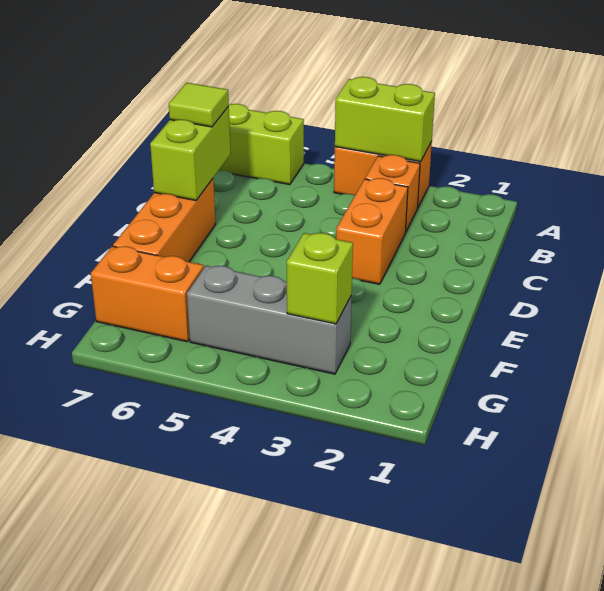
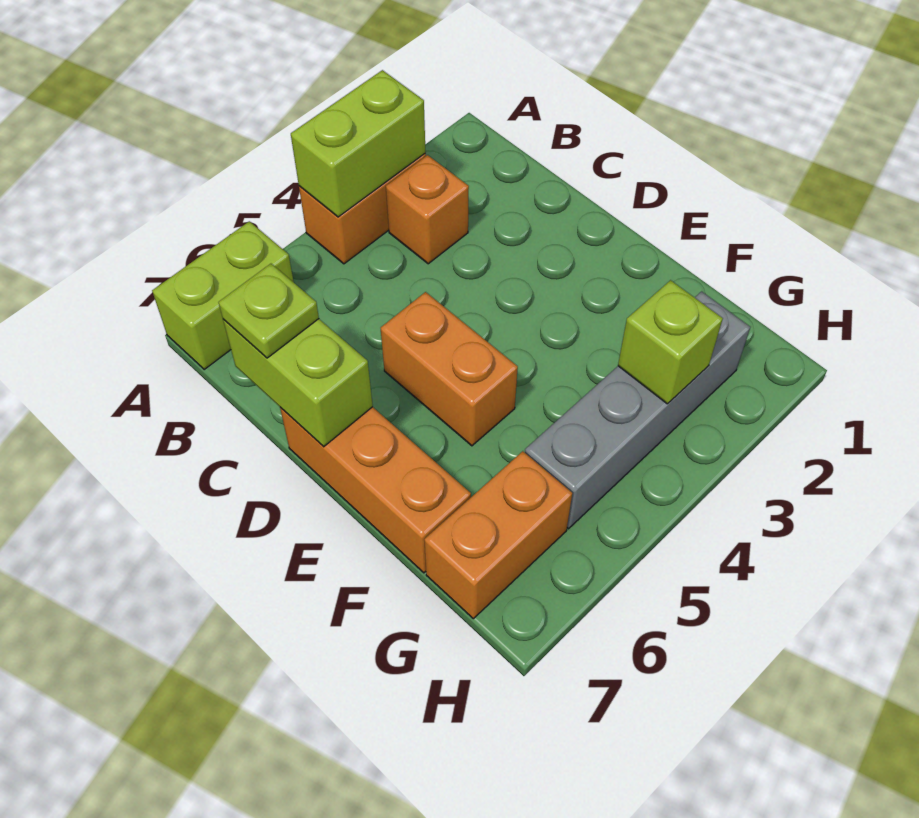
orange brick C3:D3 level 1 -> orange brick D5:E5 level 1
lime tile C7 level 3 -> lime plate C7 level 3
grey brick G3:G5 level 1 -> grey brick G2:G5 level 1

